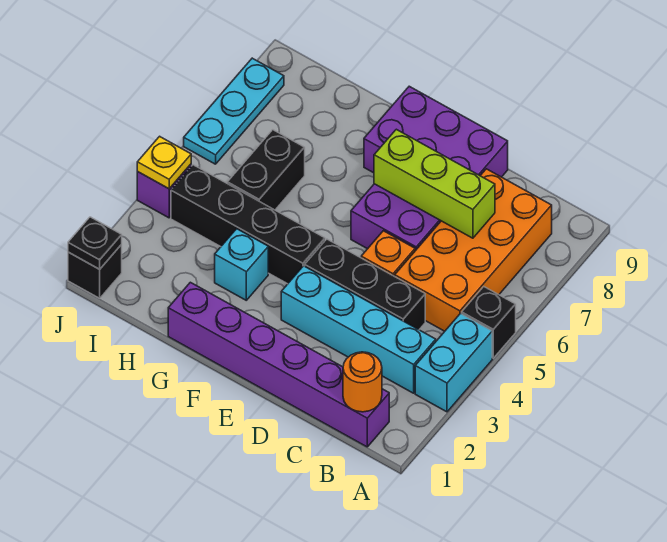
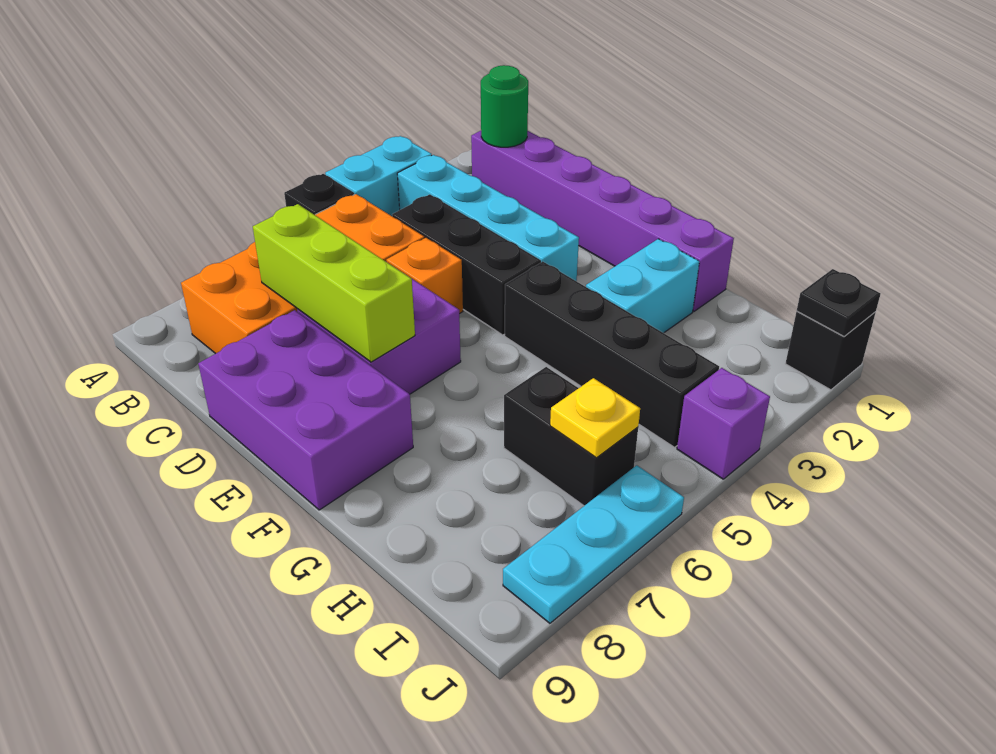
orange round brick B1 level 2 -> green round brick B1 level 2
cyan brick G3 level 1 -> cyan brick G2:G3 level 1
black brick H5:H6 level 1 -> black brick H6:I6 level 1
yellow plate J4 level 2 -> yellow plate I6 level 2

